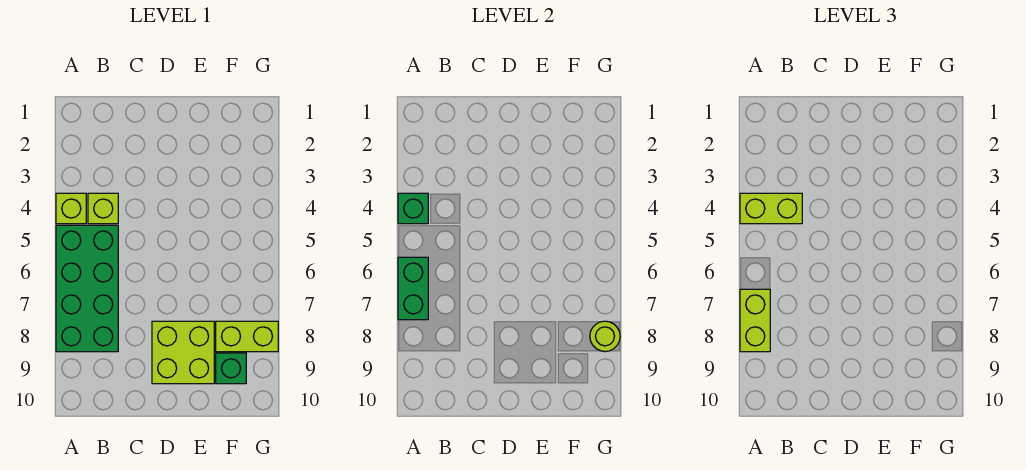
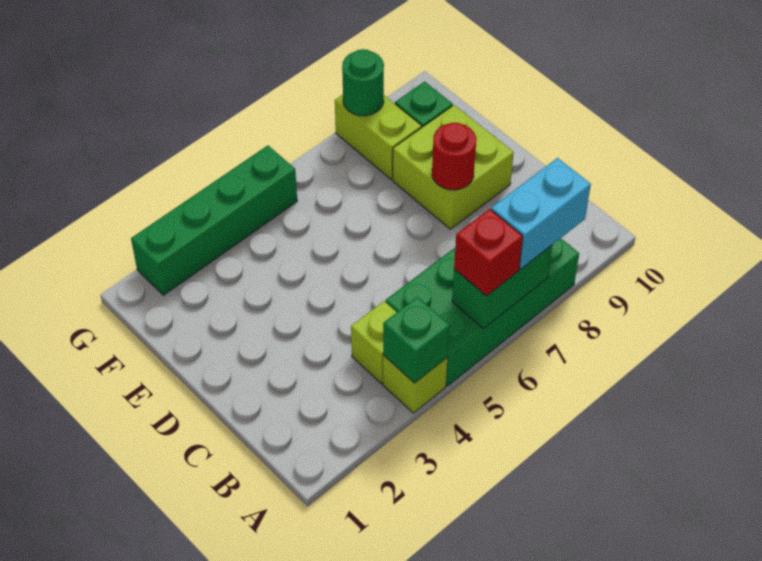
lime brick A4:B4 level 3 -> none
none -> red brick A6 level 3
lime brick A7:A8 level 3 -> cyan brick A7:A8 level 3
none -> red round brick D8 level 2
none -> green brick G2:G5 level 1
lime round brick G8 level 2 -> green round brick G8 level 2

